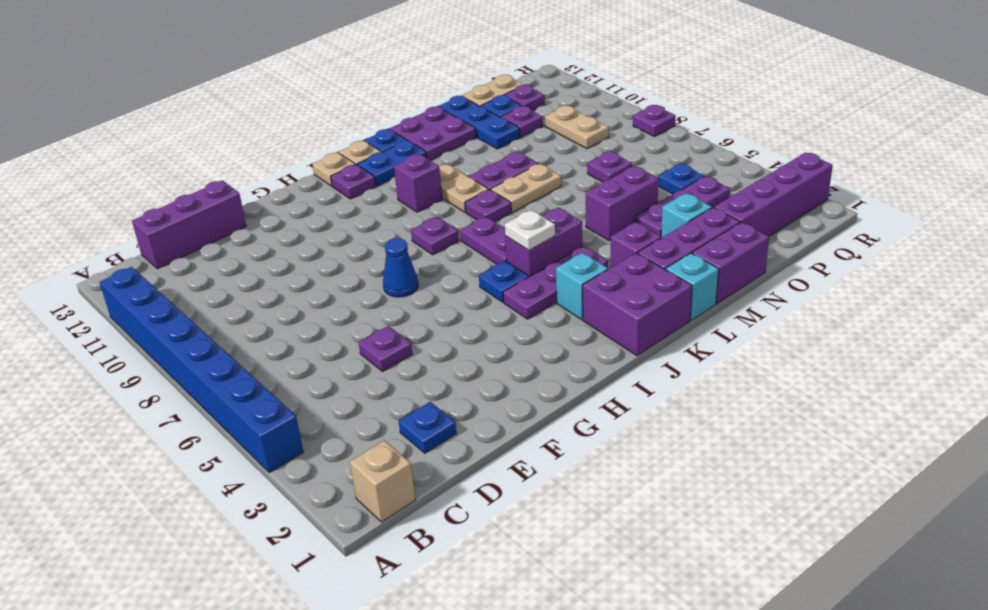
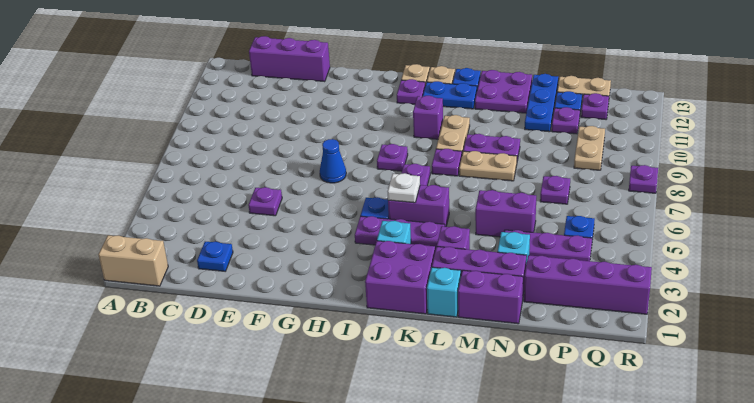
blue brick A4:A11 level 1 -> none
tan brick B1 level 1 -> tan brick A1:B1 level 1

